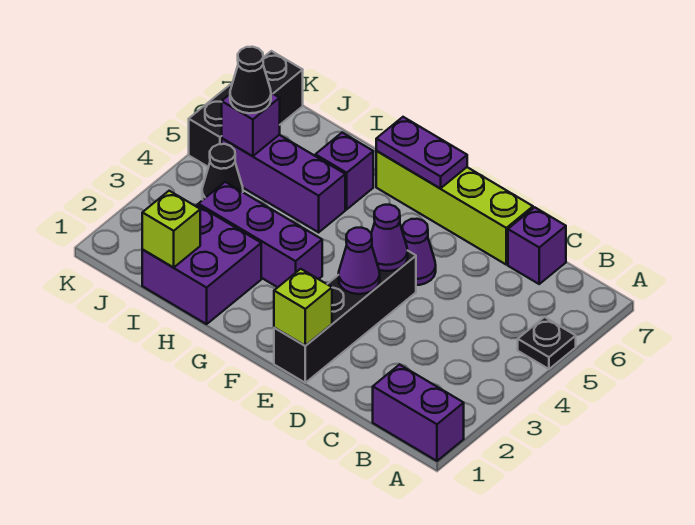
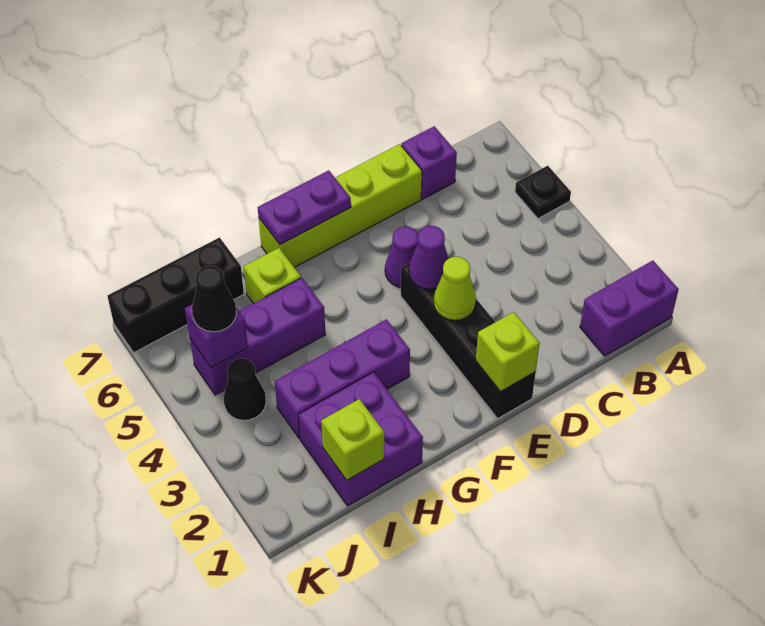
purple cone E3 level 2 -> lime cone E3 level 2
purple brick H6 level 1 -> lime brick H6 level 1
black brick K5:K7 level 1 -> black brick I7:K7 level 1

